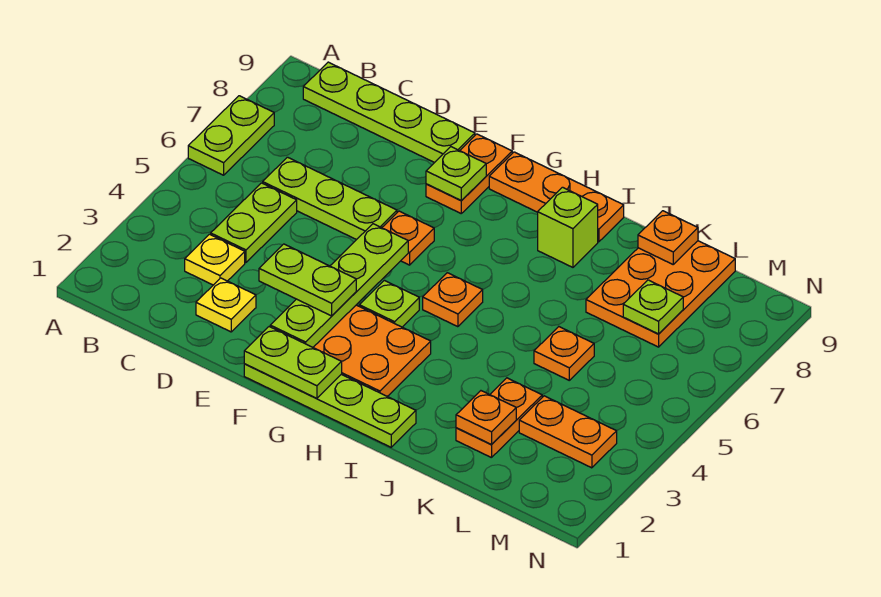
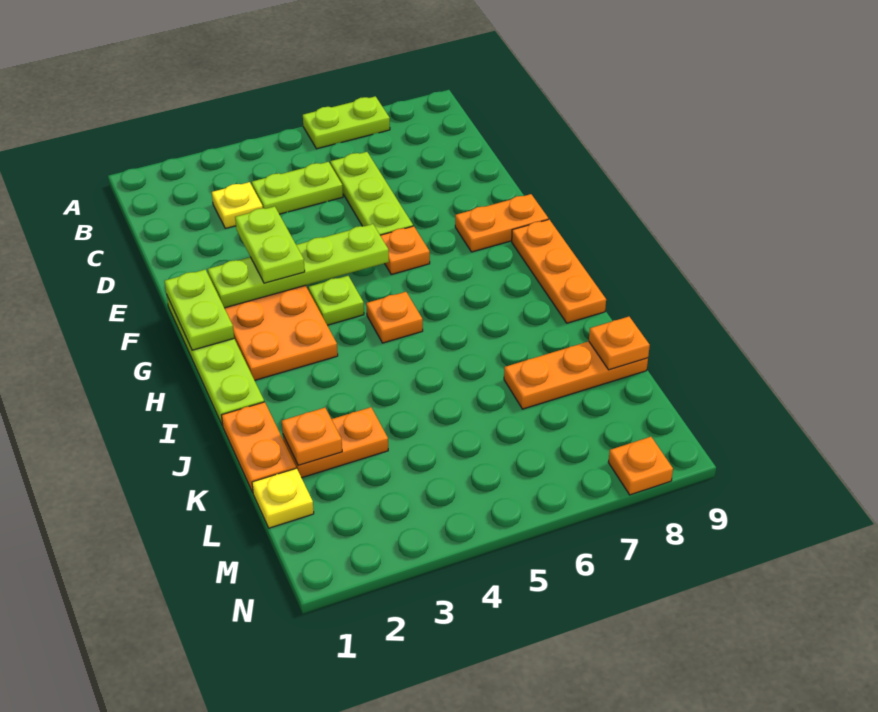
lime plate B9:E9 level 1 -> none
yellow plate D2 level 1 -> yellow plate L1 level 1
lime plate F8 level 2 -> none
lime brick I8 level 1 -> none
orange plate K5 level 1 -> orange plate N8 level 1
orange plate K7:L9 level 1 -> orange plate K7:K9 level 1
orange plate L3:M3 level 1 -> orange plate J1:K1 level 1
lime plate L7 level 2 -> none

